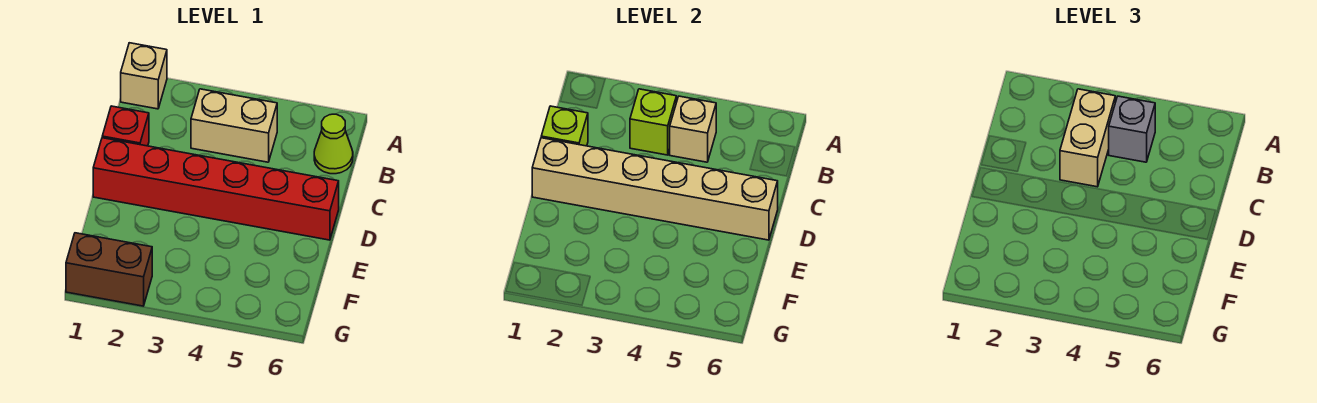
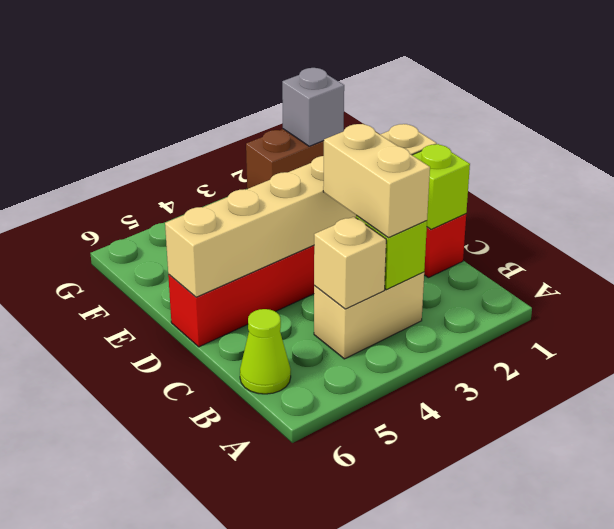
tan brick A1 level 1 -> none
grey brick B4 level 3 -> grey brick G1 level 2

